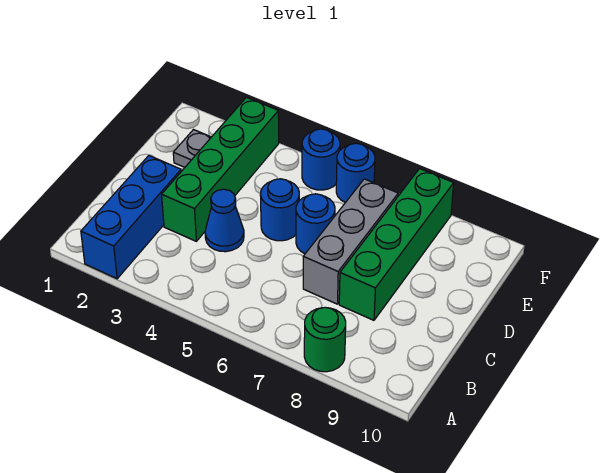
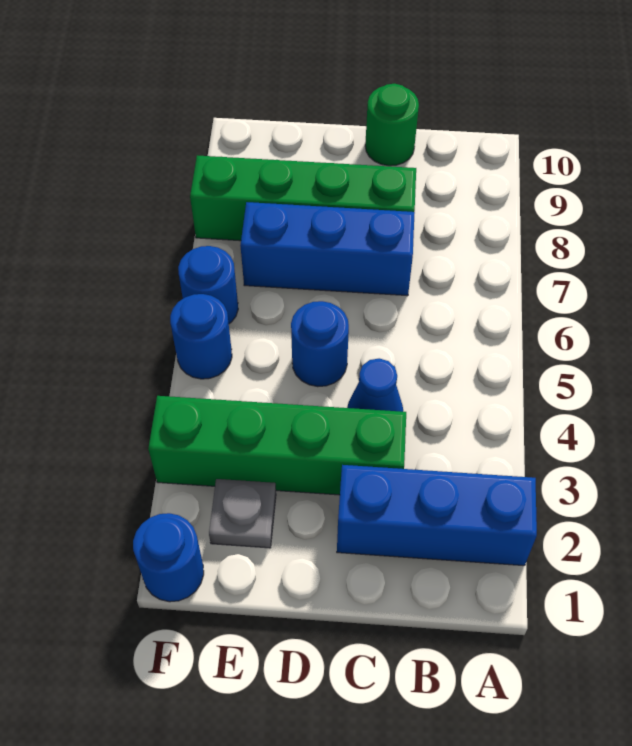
green round brick A8 level 1 -> green round brick C10 level 1
grey brick C7:E7 level 1 -> blue brick C7:E7 level 1
blue round brick D6 level 1 -> blue round brick F1 level 1

